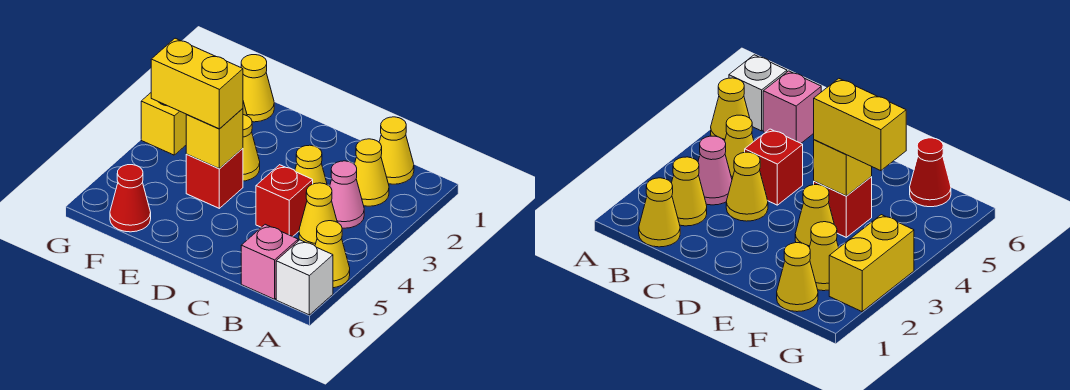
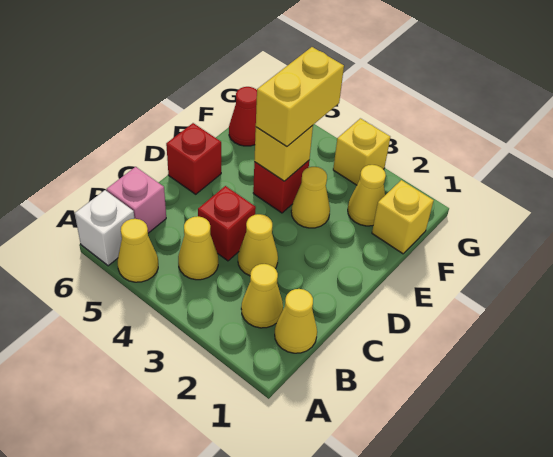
pink cone B3 level 1 -> none
none -> red brick D6 level 1
yellow cone F1 level 1 -> yellow brick F1 level 1
yellow brick G2:G3 level 1 -> yellow brick G3 level 1

